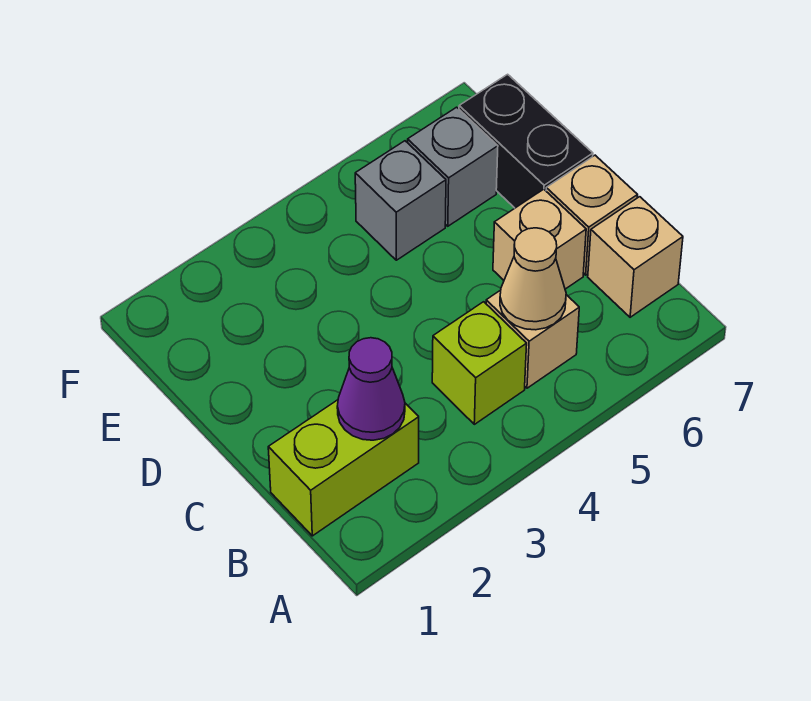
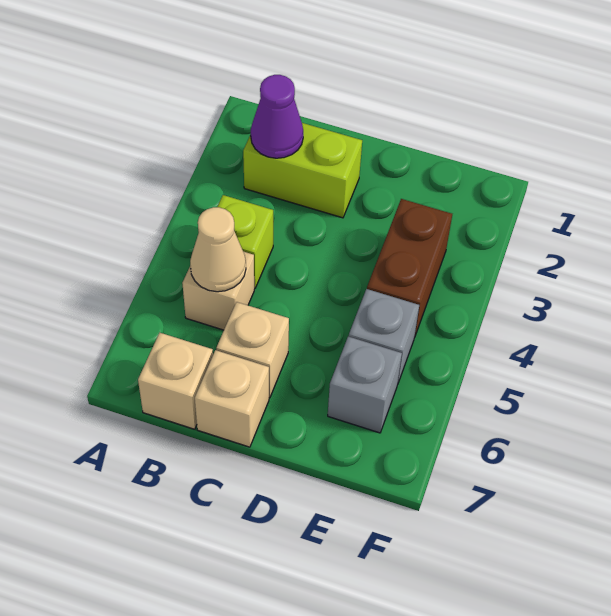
lime brick B1:B2 level 1 -> lime brick B2:C2 level 1
black brick D7:E7 level 1 -> none
none -> brown brick E3:E4 level 1

